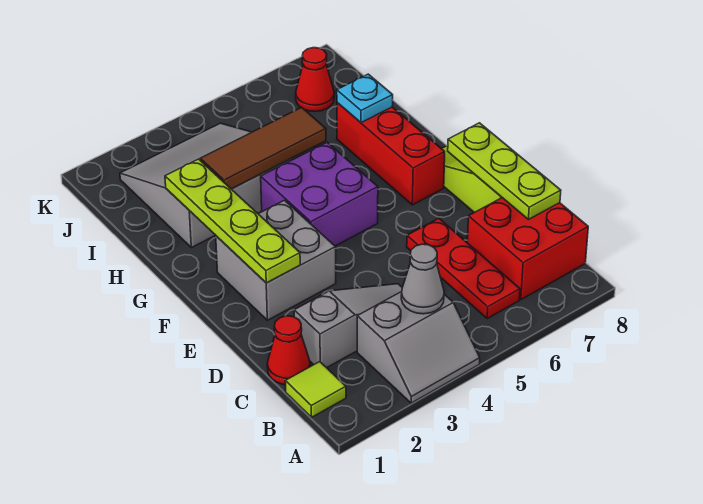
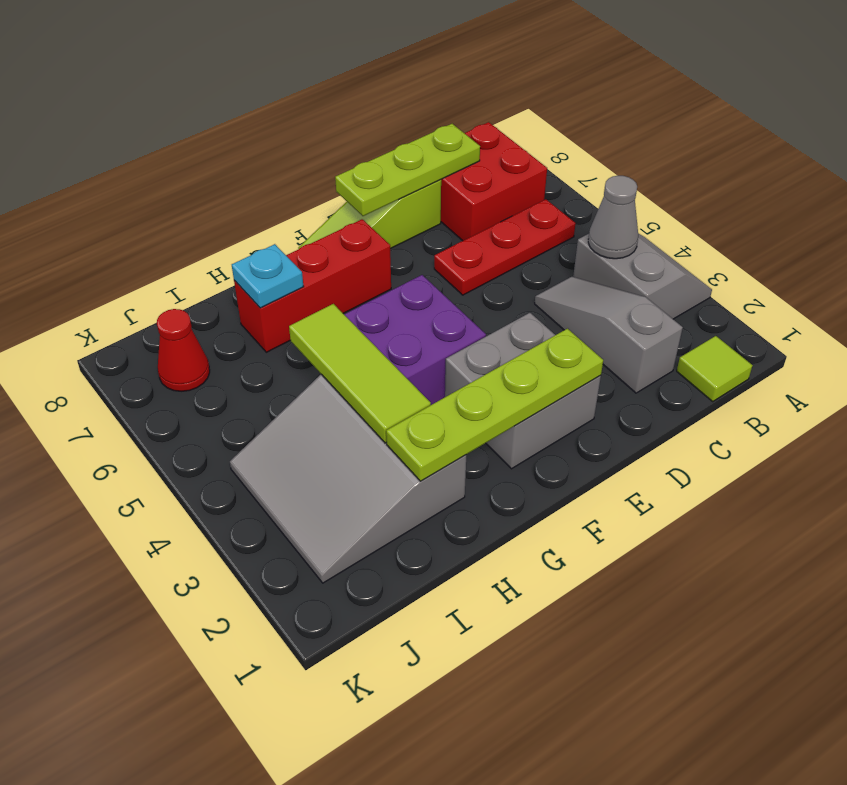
red cone C1 level 1 -> none
brown tile H3:H5 level 2 -> lime tile H3:H5 level 2

